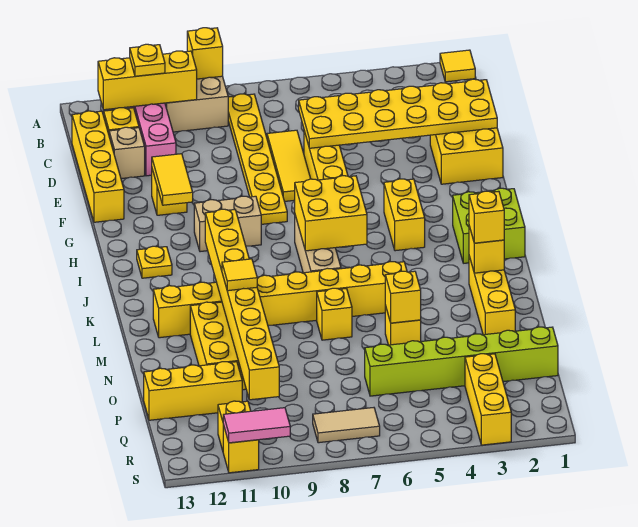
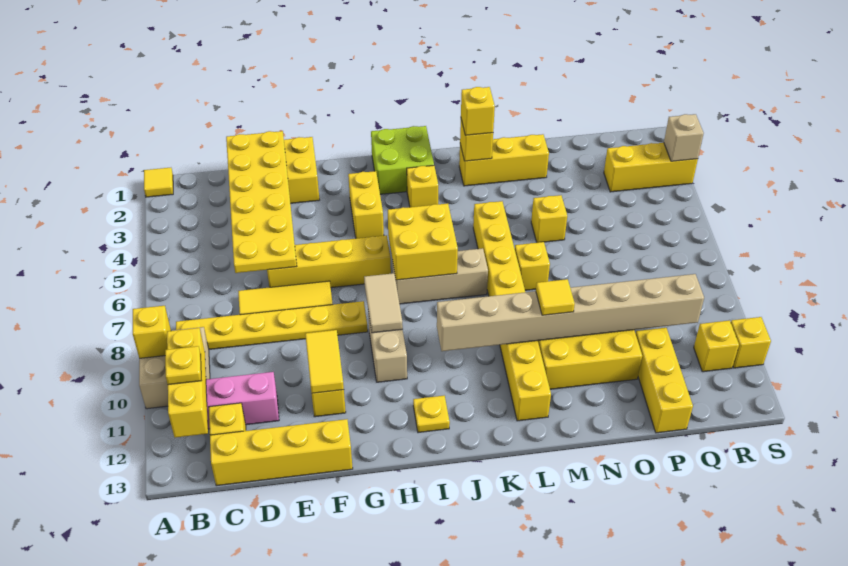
tan brick D12 level 1 -> tan brick S3 level 2
yellow tile F11:G11 level 2 -> yellow tile F10:F11 level 2
yellow brick H4:I4 level 1 -> yellow brick H3:H4 level 1
yellow brick J10:Q10 level 2 -> tan brick J10:Q10 level 2
yellow brick N5 level 2 -> yellow brick J3 level 1
lime brick P1:P6 level 1 -> none
tan tile R7:R8 level 1 -> tan tile H8:H9 level 2
pink tile S10:S11 level 2 -> none

